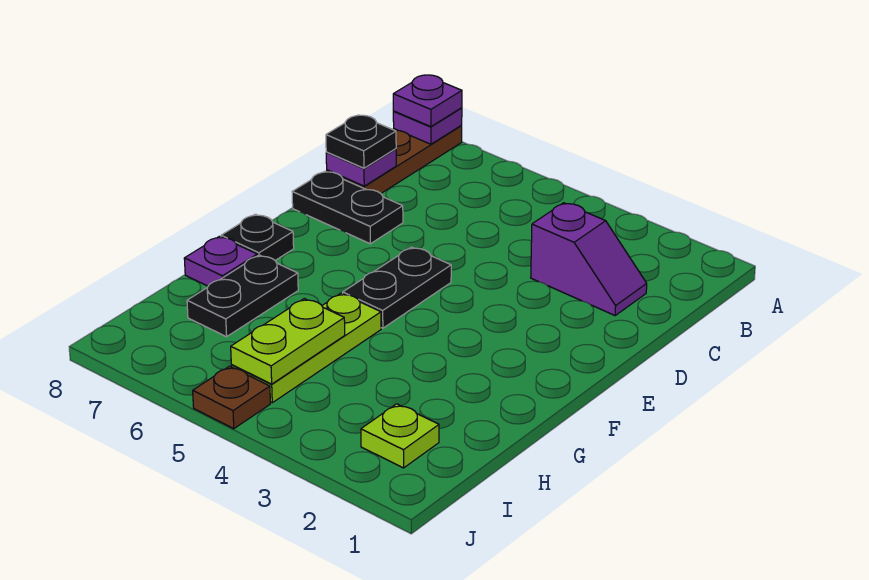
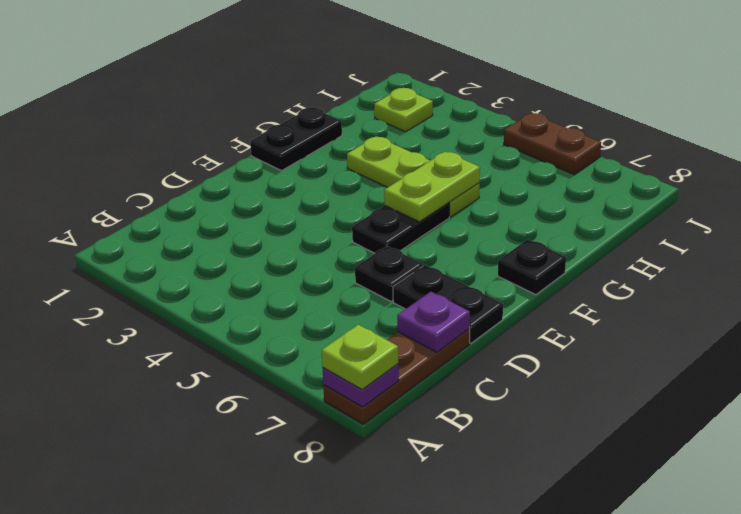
purple plate A8 level 3 -> lime plate A8 level 3
purple slope C2:C3 level 1 top 3 -> none
black plate C8 level 3 -> black plate D6 level 1
lime plate G5:I5 level 1 -> lime plate G3:G5 level 1
black plate G7:H7 level 1 -> black plate F1:G1 level 1
purple plate G8 level 1 -> none
lime plate H5:I5 level 2 -> lime plate F5:G5 level 2
brown plate J5 level 1 -> brown plate J5:J6 level 1

